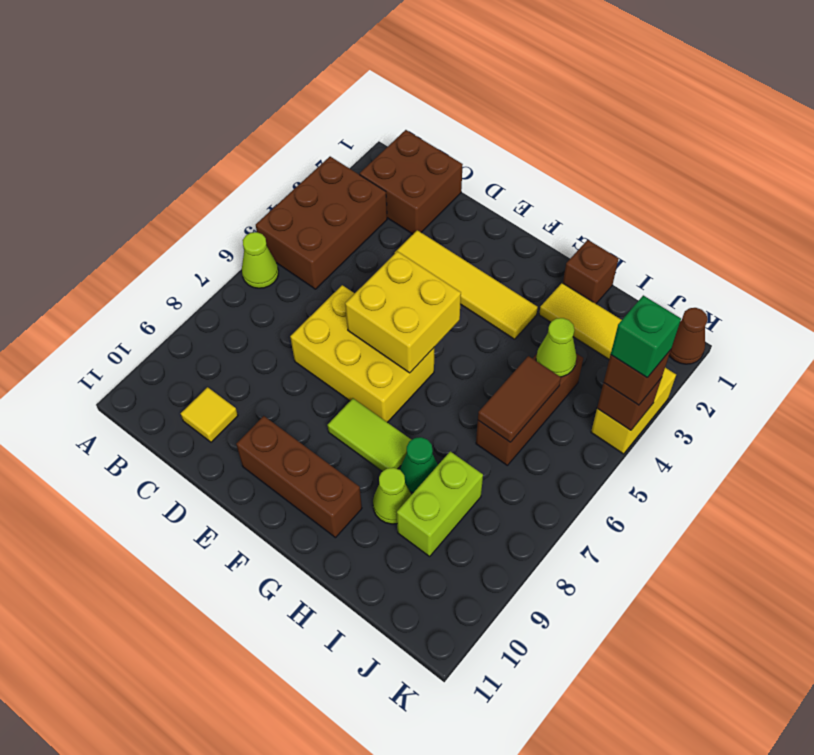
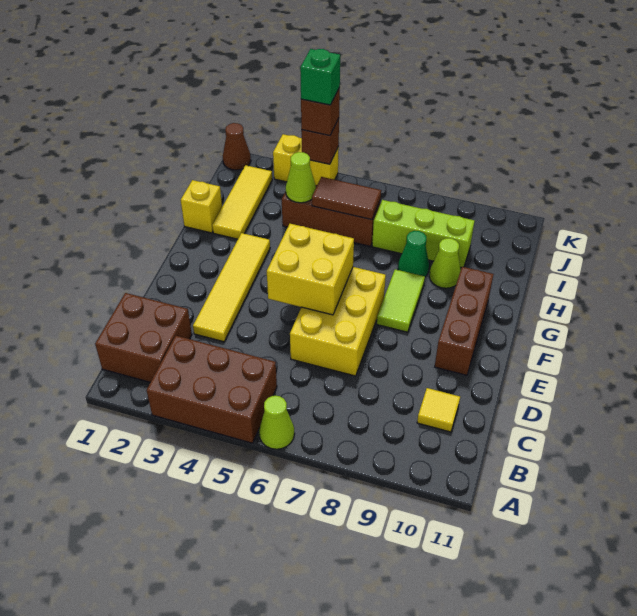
brown brick H1 level 1 -> yellow brick H1 level 1
lime brick I8:I9 level 1 -> lime brick I7:I9 level 1

